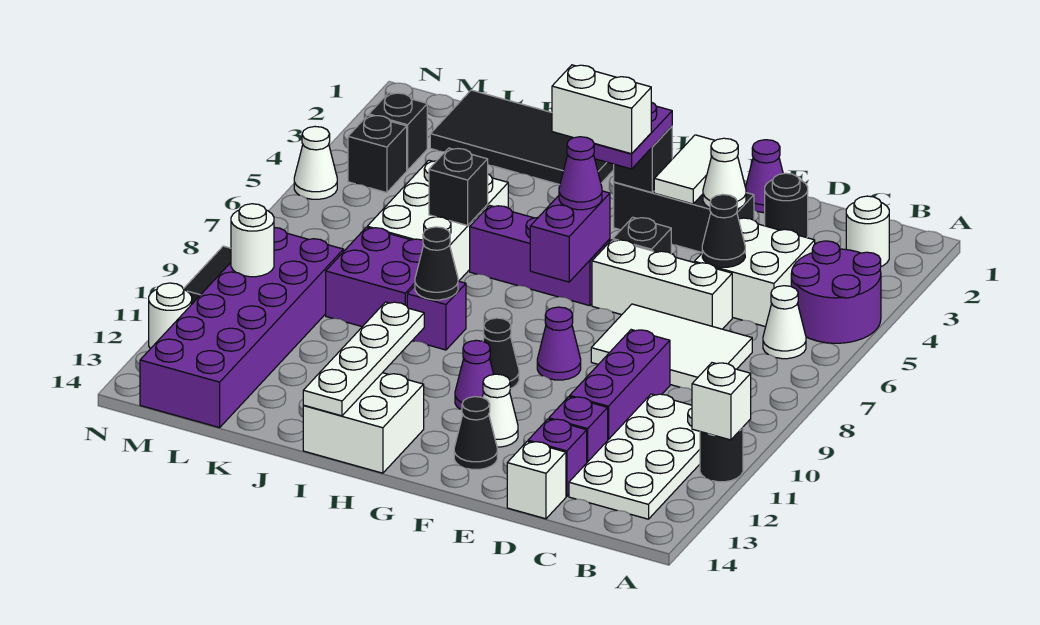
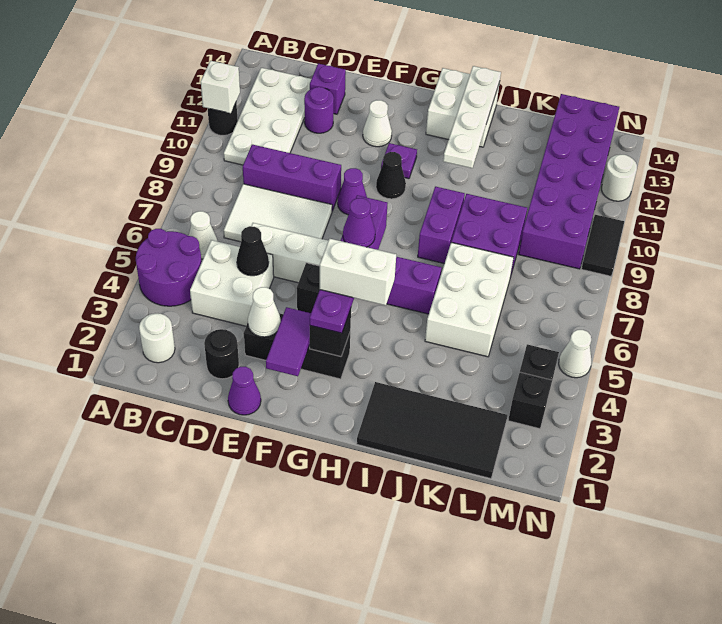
purple brick D9:D11 level 1 -> purple brick C9:E9 level 1
purple brick D12 level 1 -> purple round brick D12 level 1
white brick D14 level 1 -> none
white tile F2:F3 level 2 -> purple tile F2:F3 level 2
black cone F13 level 1 -> none
purple cone G11 level 1 -> purple plate G11 level 1
purple brick I9 level 1 -> purple brick I8:I9 level 1
black cone I9 level 2 -> none
black brick J6 level 2 -> none
white round brick M10 level 2 -> none

